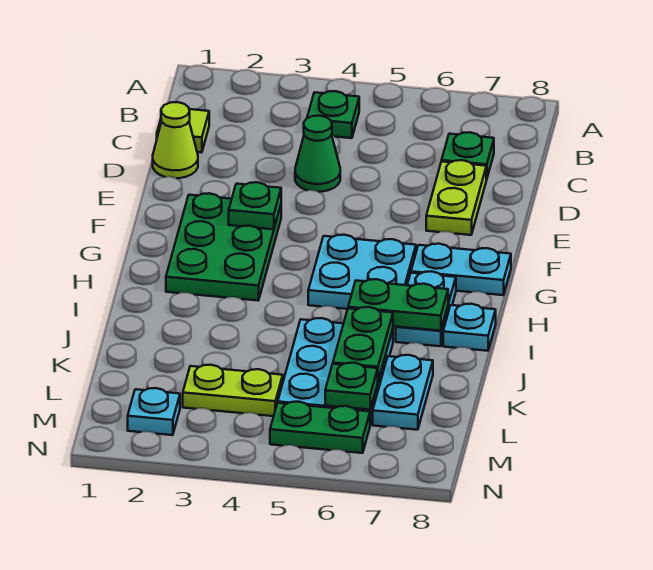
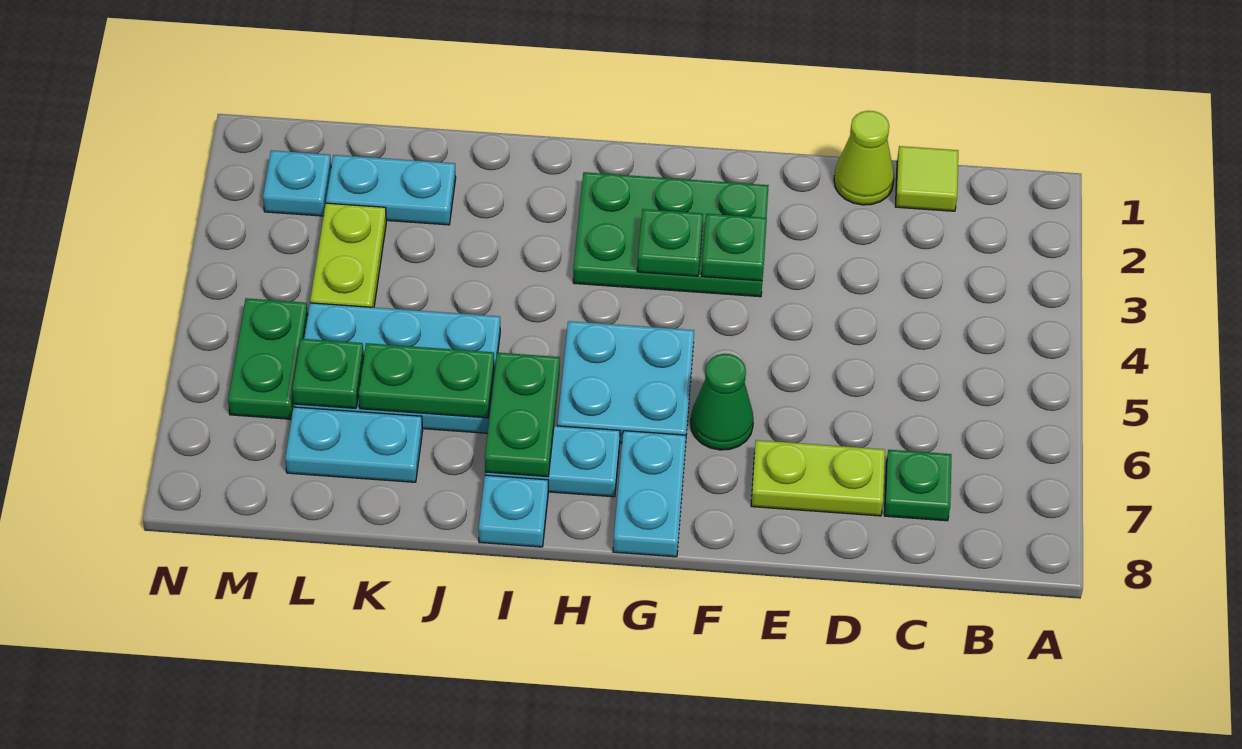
green plate B4 level 1 -> green plate G3 level 2
green cone D4 level 1 -> green cone F6 level 1
none -> cyan plate K2:L2 level 1

